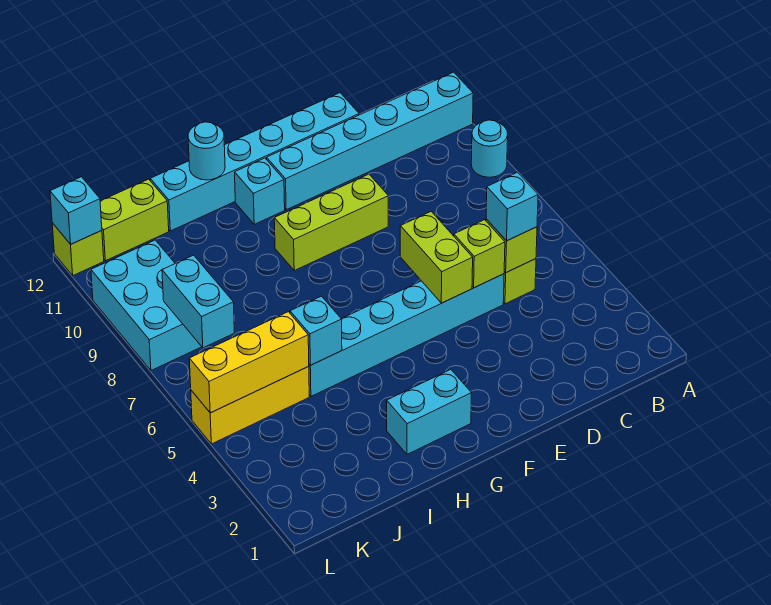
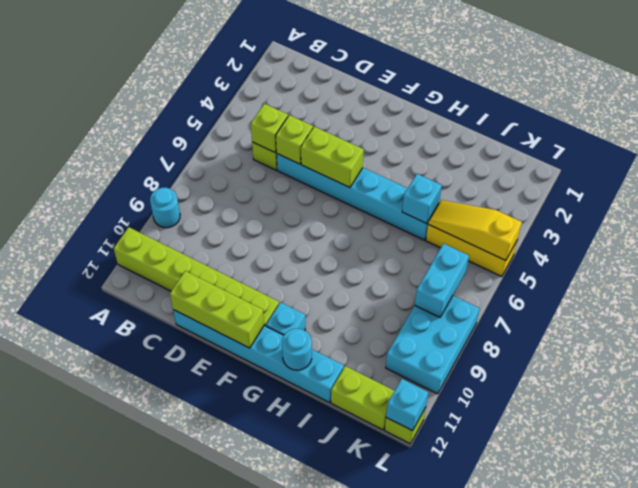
cyan brick A11:F11 level 1 -> lime brick A11:F11 level 1
cyan brick C5 level 3 -> none
lime brick E5:E6 level 2 -> lime brick E5:F5 level 2
lime brick E9:G9 level 1 -> lime brick D12:F12 level 2
cyan brick G2:H2 level 1 -> none
yellow brick J5:L5 level 2 -> yellow slope J5:L5 level 2 top L

